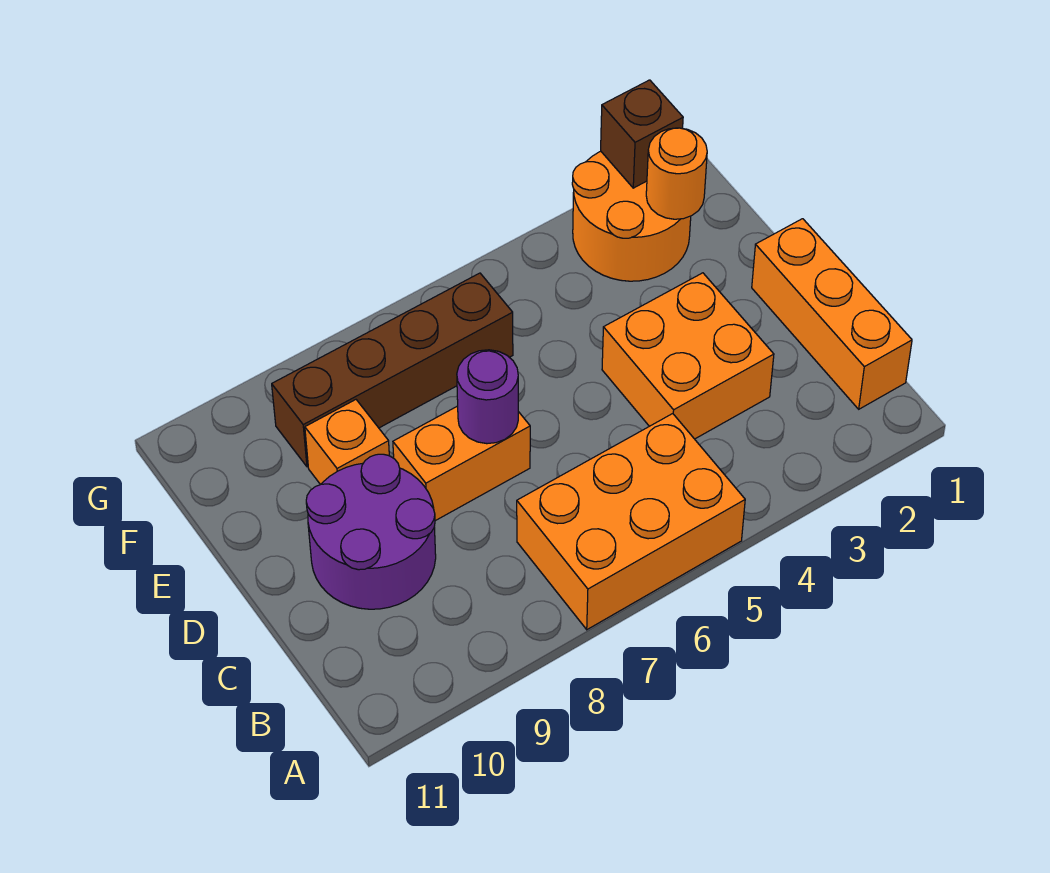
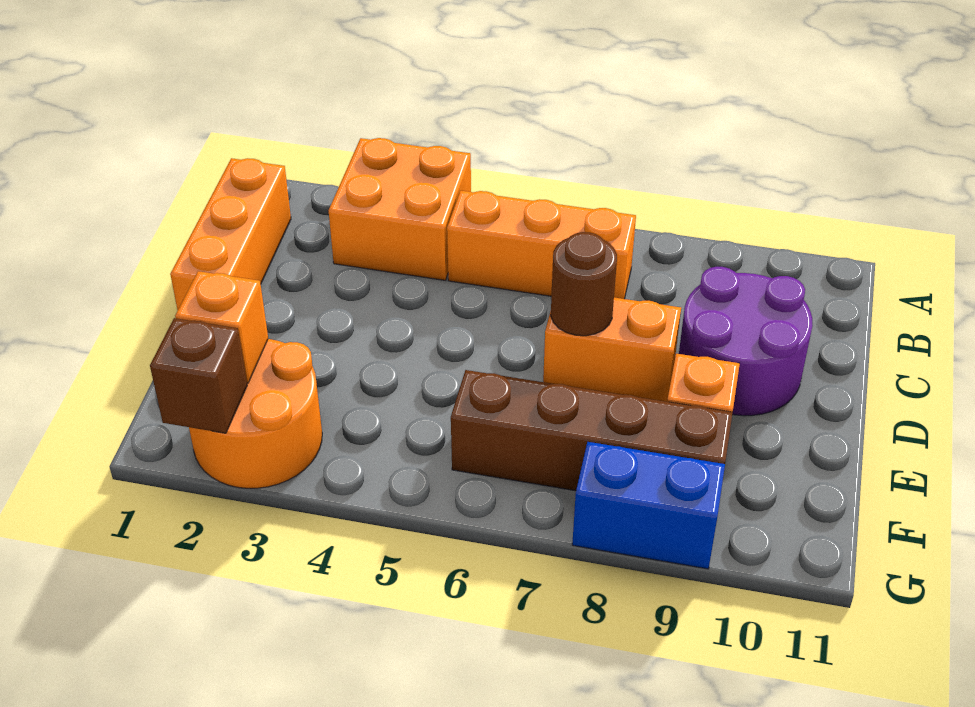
orange brick A5:B7 level 1 -> orange brick B5:B7 level 1
orange brick C3:D4 level 1 -> orange brick A3:B4 level 1
purple round brick D7 level 2 -> brown round brick D7 level 2
orange round brick F2 level 2 -> orange brick F2 level 2
none -> blue brick G8:G9 level 1

